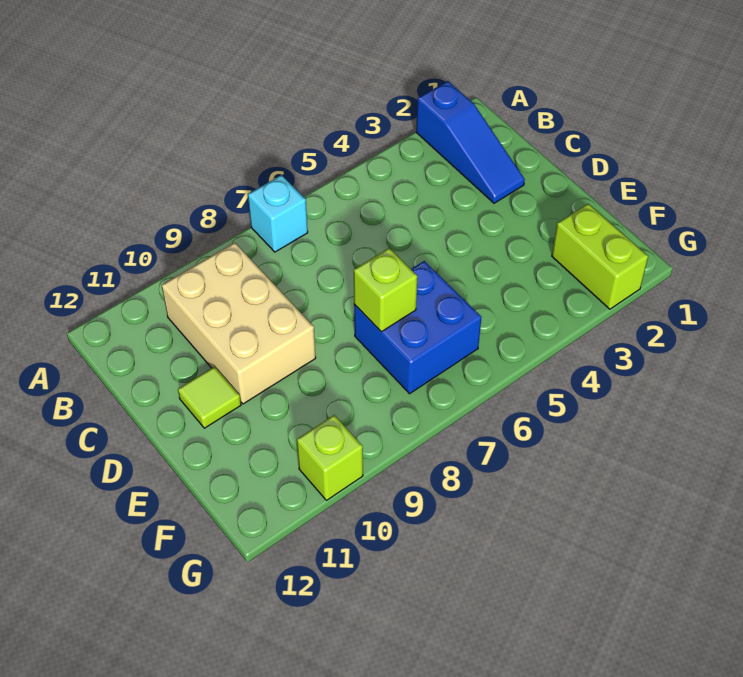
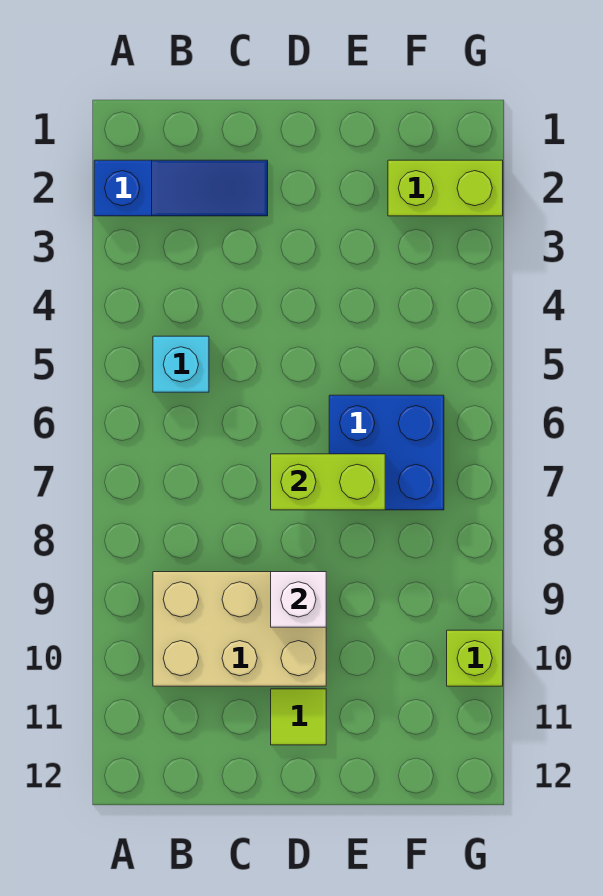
cyan brick A7 level 1 -> cyan brick B5 level 1
none -> white brick D9 level 2
lime brick E7 level 2 -> lime brick D7:E7 level 2

